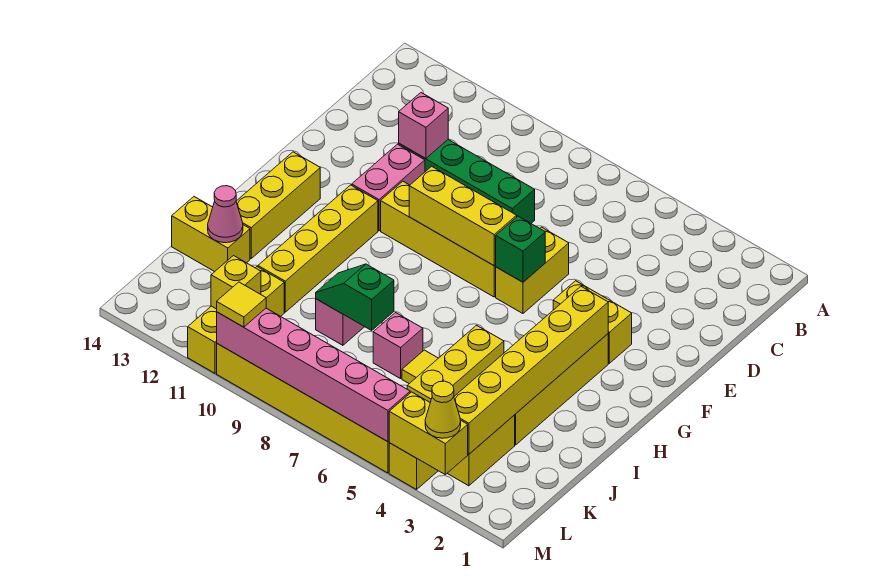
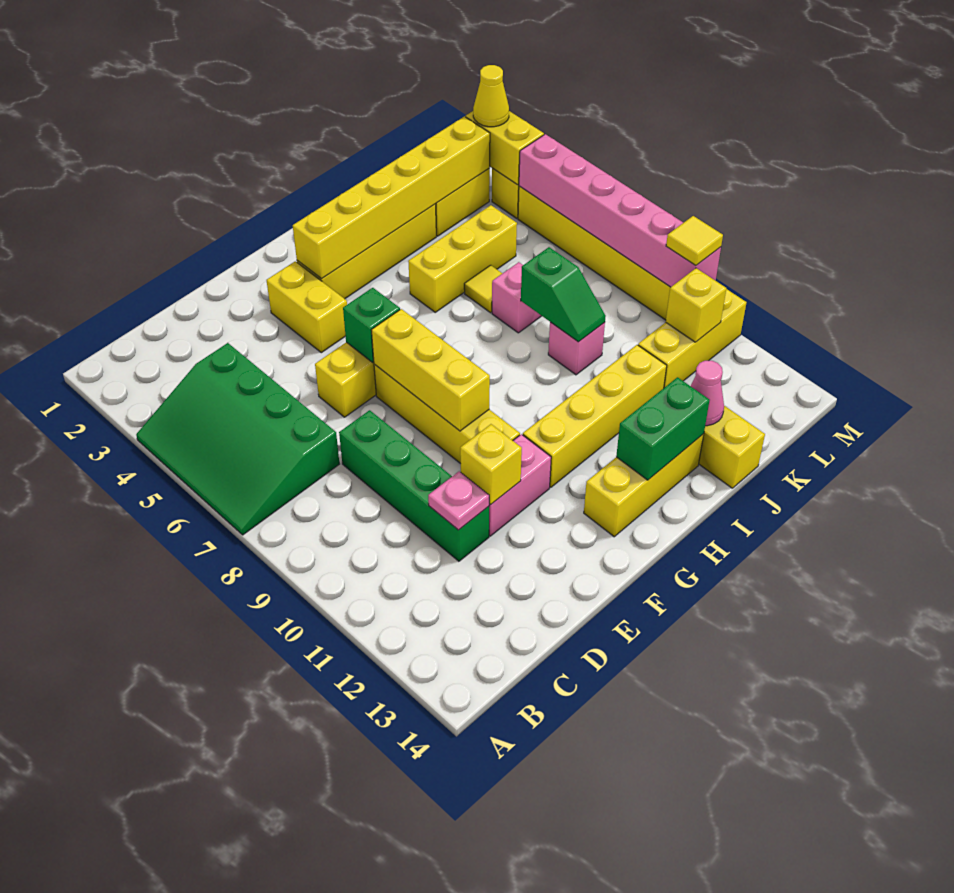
none -> green slope A4:C7 level 1 top C
pink brick D11 level 2 -> pink plate D11 level 2
none -> yellow brick E11 level 2
none -> green brick H13:I13 level 2

